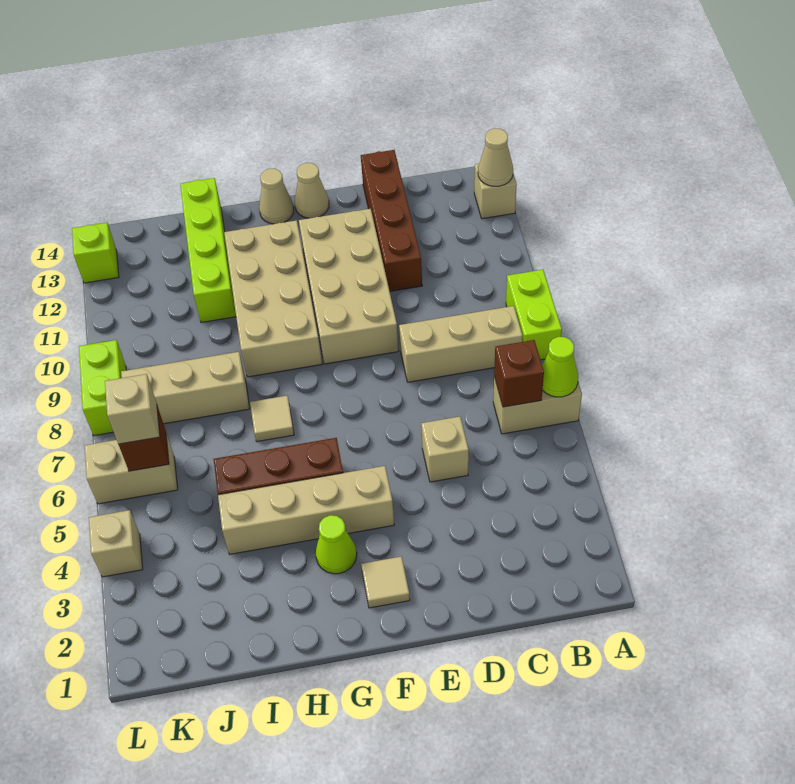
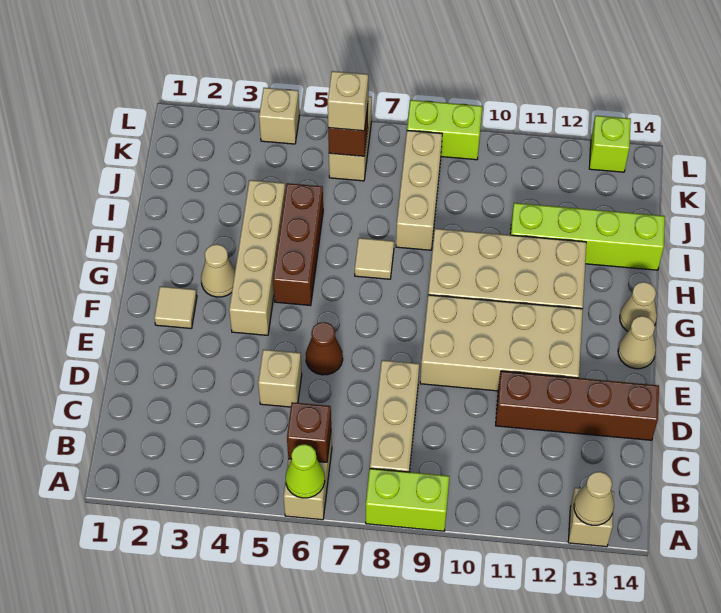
none -> brown cone E6 level 1
lime cone G3 level 1 -> tan cone G3 level 1

